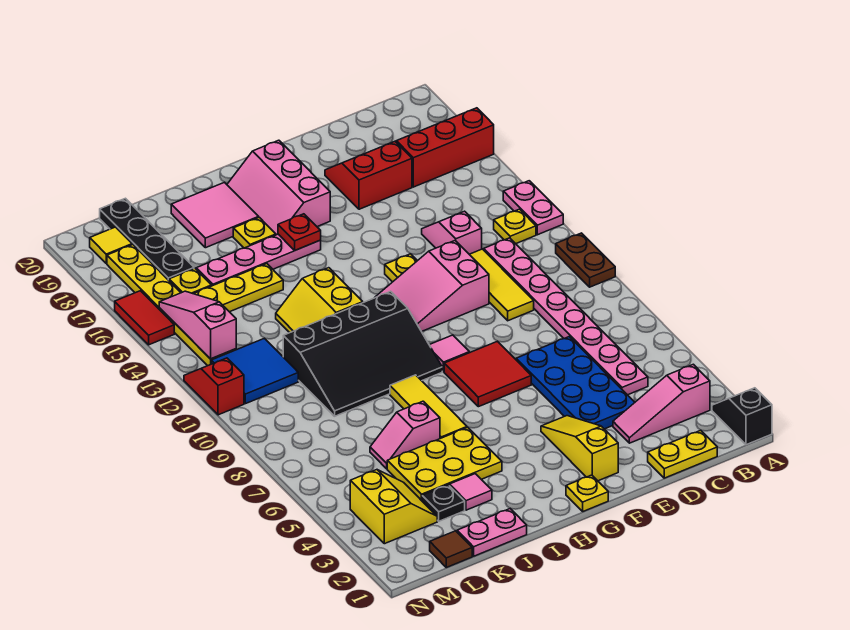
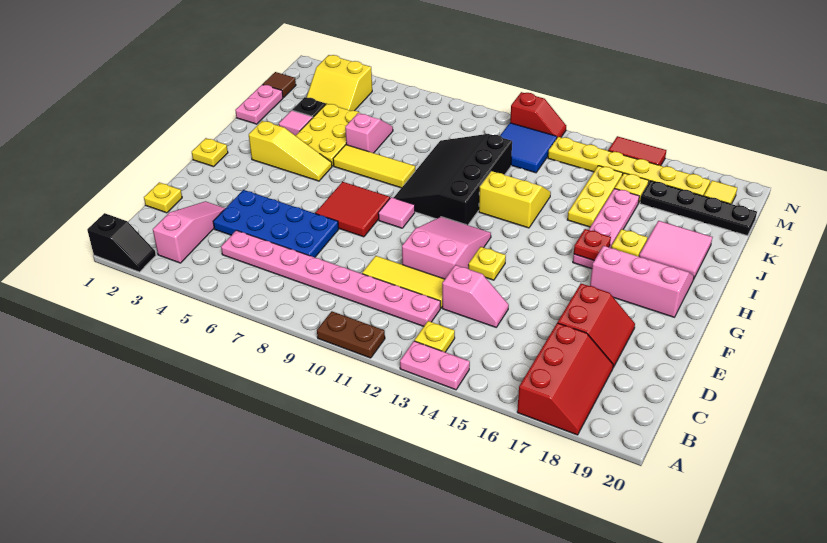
yellow plate C1:D1 level 1 -> yellow plate D1 level 1
yellow slope F2:F4 level 1 top 2 -> yellow slope H3:H5 level 1 top 3
pink slope M13:M15 level 2 top 13 -> none

